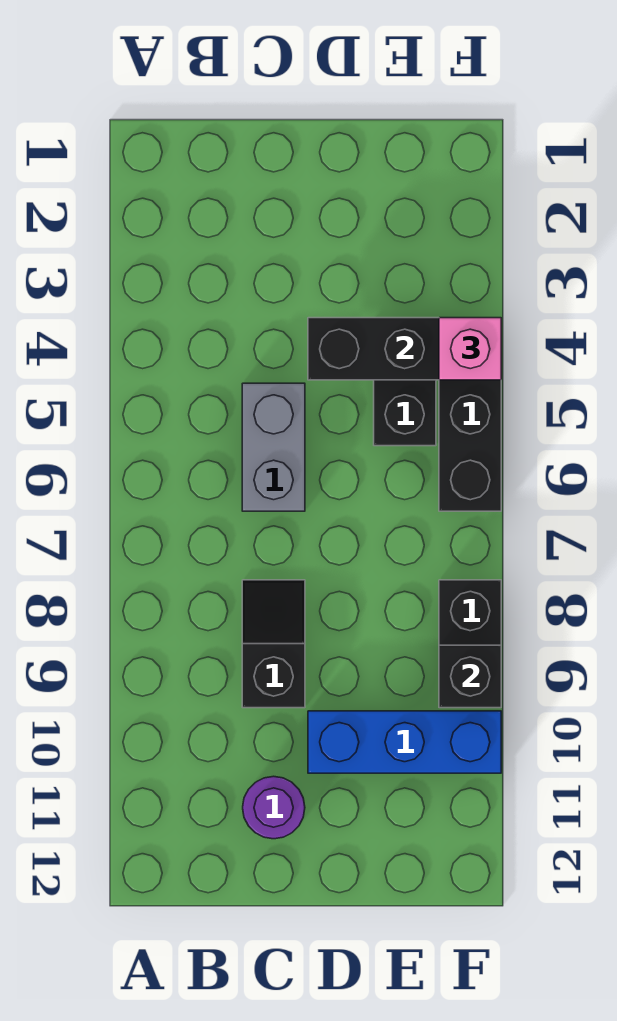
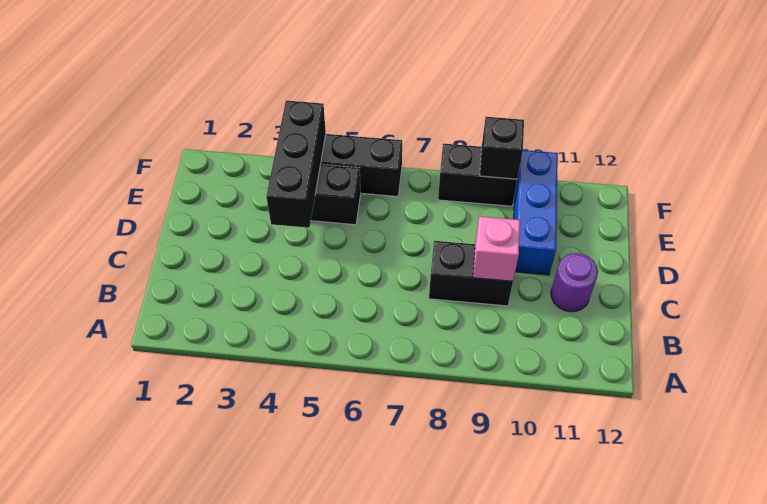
grey brick C5:C6 level 1 -> none
black slope C8:C9 level 1 top 9 -> black brick C8:C9 level 1
pink brick F4 level 3 -> pink brick C9 level 2

